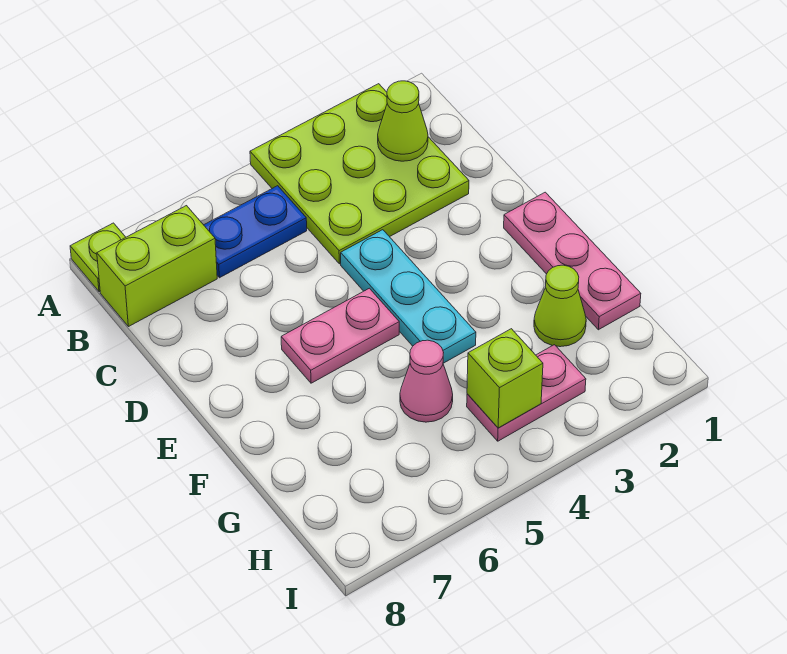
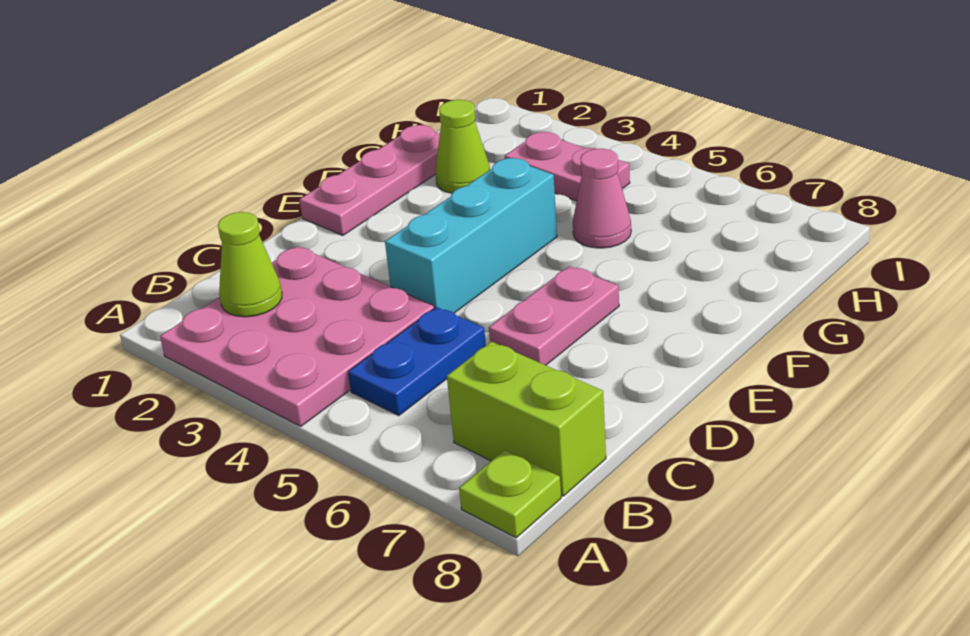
lime plate A2:C4 level 1 -> pink plate A2:C4 level 1
blue plate B5:B6 level 1 -> blue plate B5:C5 level 1
cyan plate D4:F4 level 1 -> cyan brick D4:F4 level 1
pink plate E5:E6 level 1 -> pink plate D6:E6 level 1
lime brick H4 level 2 -> none

